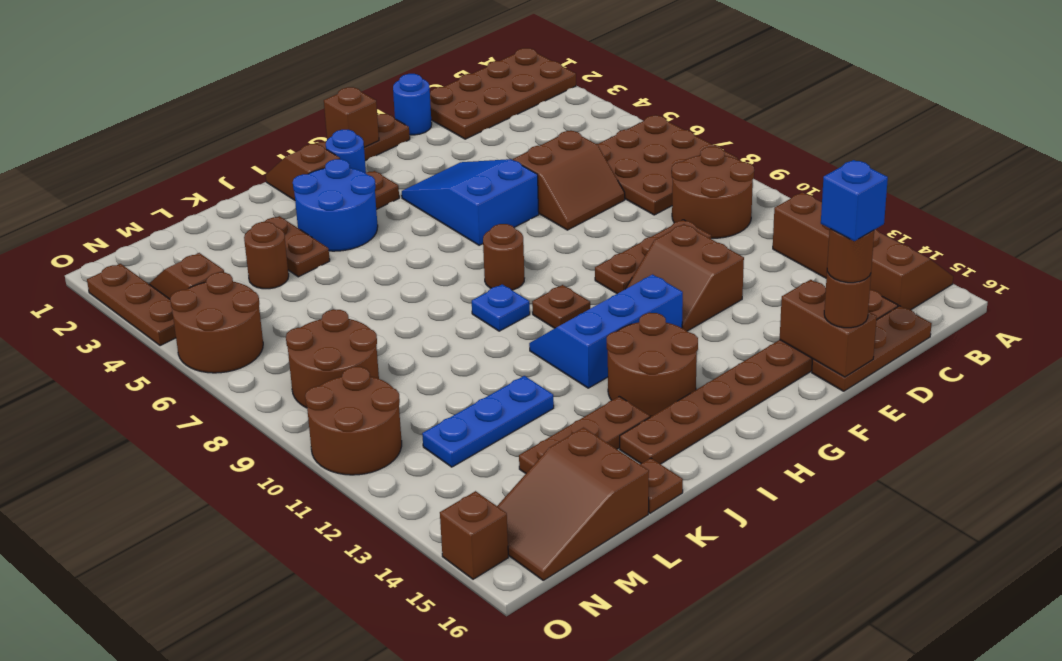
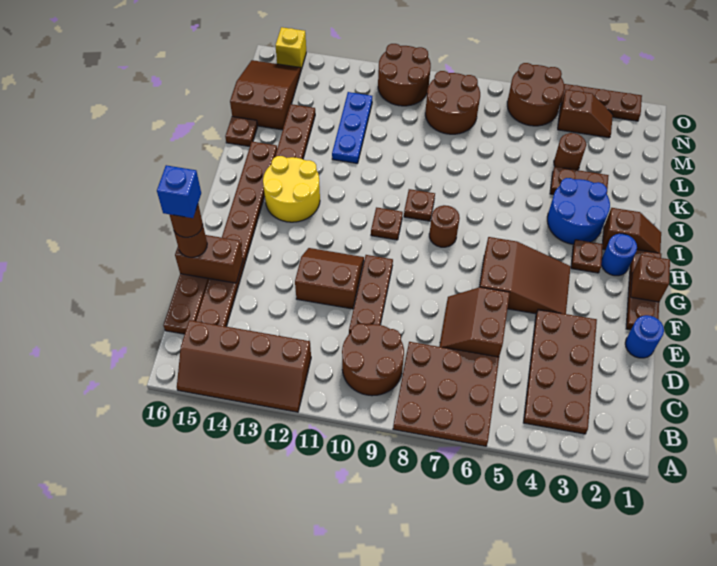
brown plate A1:D2 level 1 -> brown plate B3:E4 level 1
blue slope F4:G6 level 1 top 6 -> brown slope F4:G6 level 1 top 6
blue slope G11:I12 level 1 top 12 -> none
brown round brick H13:I14 level 1 -> yellow round brick H13:I14 level 1
blue plate I9 level 1 -> brown plate I9 level 1
brown brick O15 level 1 -> yellow brick O15 level 1

